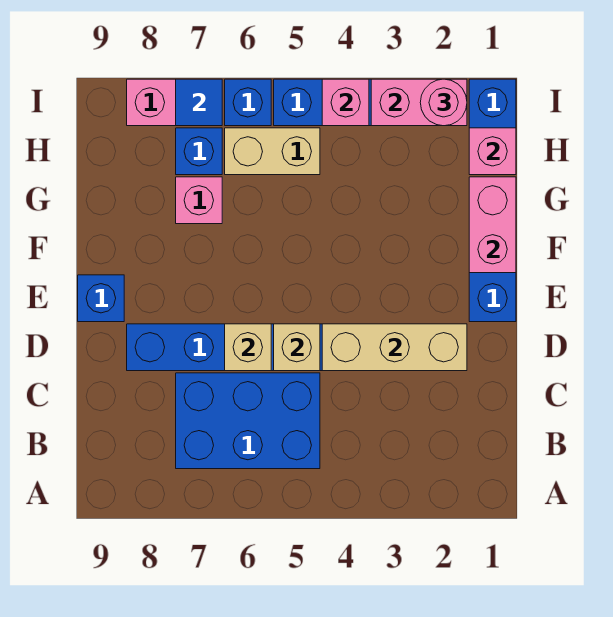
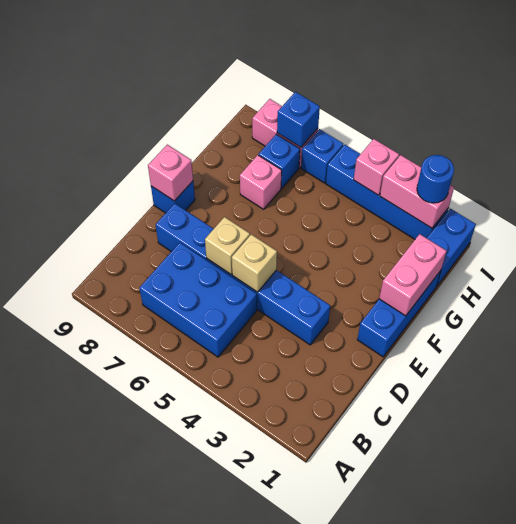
tan brick D2:D4 level 2 -> none
pink brick H1 level 2 -> pink brick E9 level 2
tan brick H5:H6 level 1 -> none
pink round brick I2 level 3 -> blue round brick I2 level 3
blue tile I7 level 2 -> blue brick I7 level 2

